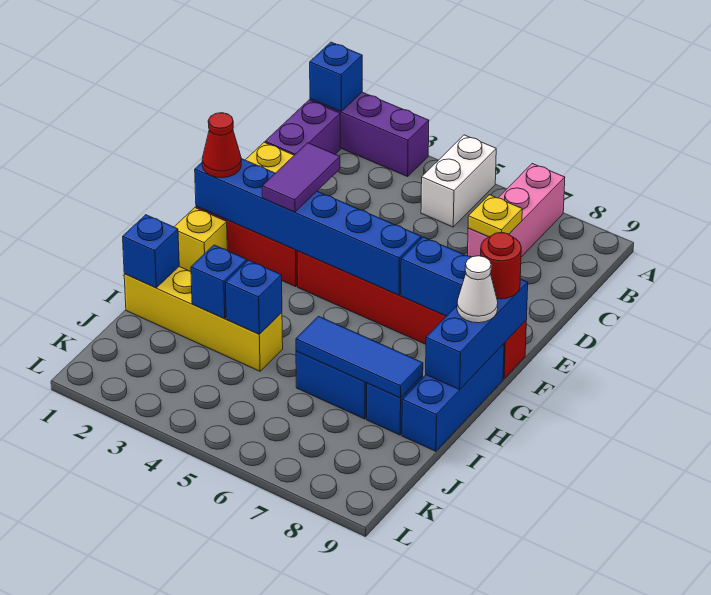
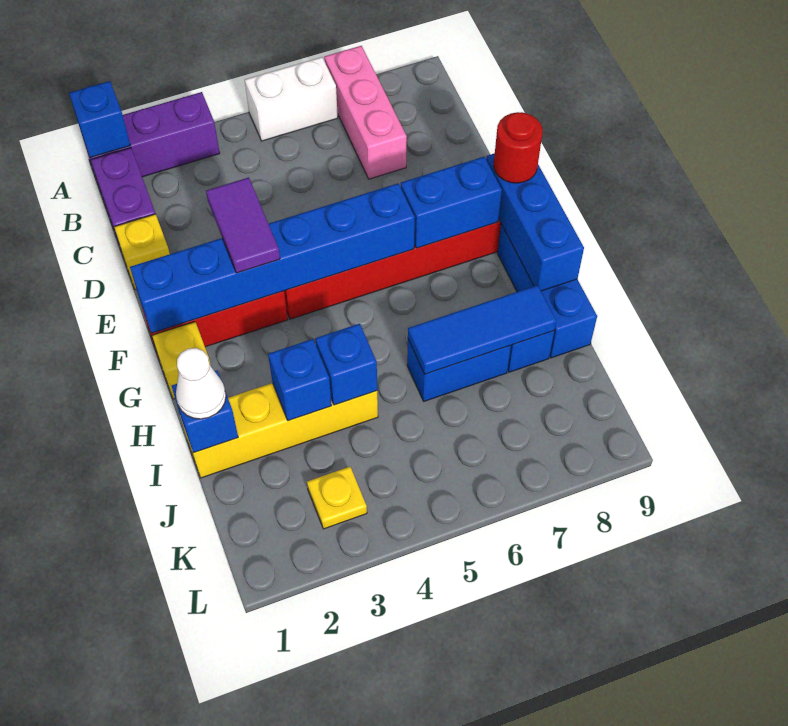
white brick A5:B5 level 1 -> white brick A5:A6 level 1
yellow plate C7 level 2 -> yellow plate K3 level 1
red cone F1 level 3 -> none
white cone G9 level 3 -> white cone I1 level 3

